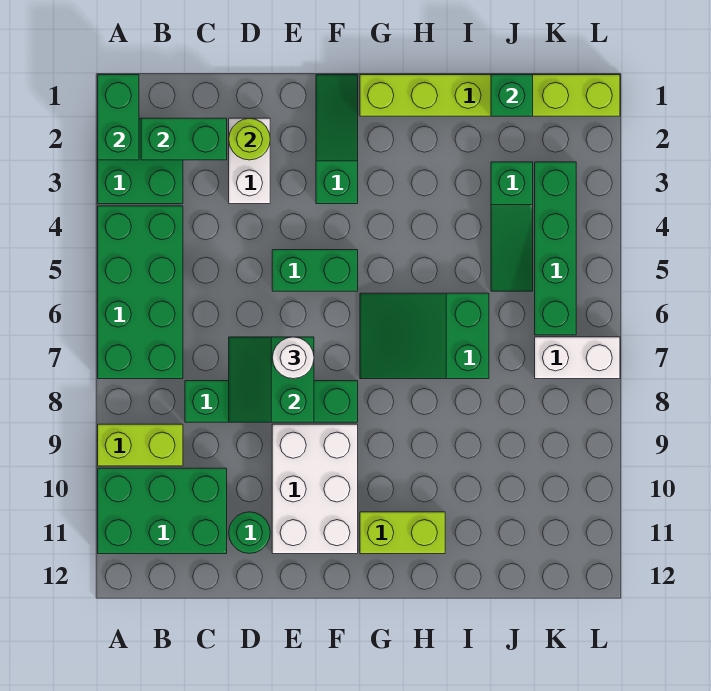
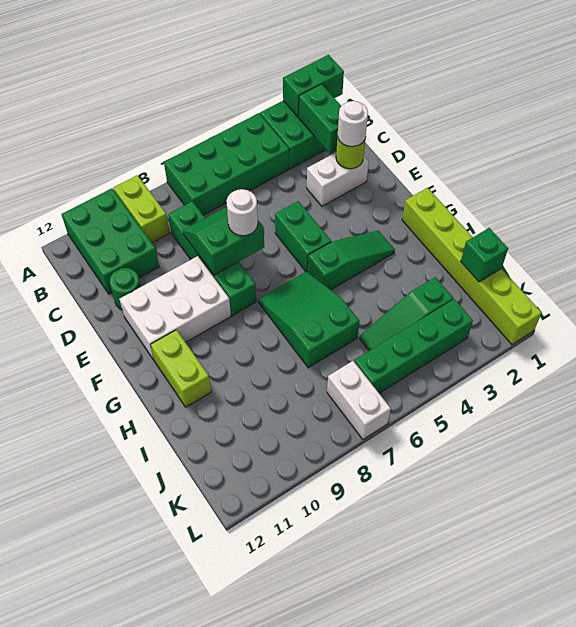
none -> white round brick D2 level 3
green slope F1:F3 level 1 top 3 -> green slope G3:G5 level 1 top 5

